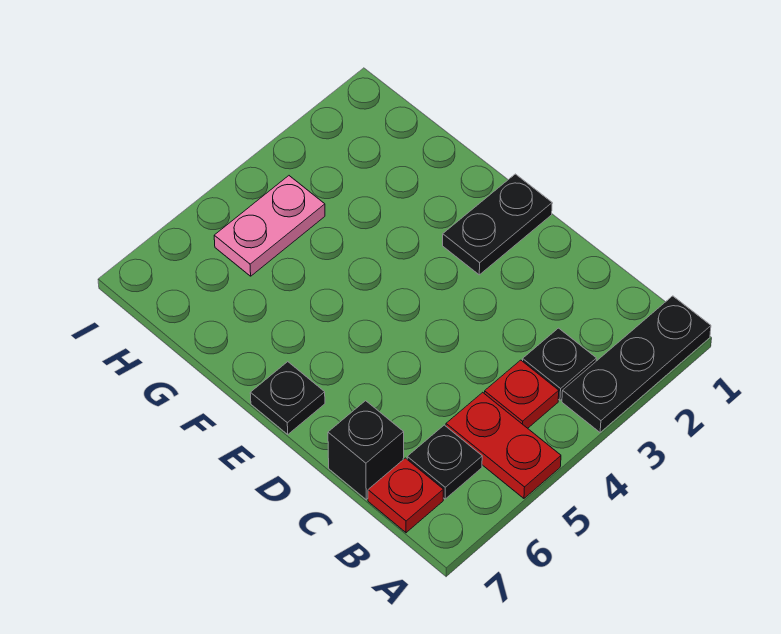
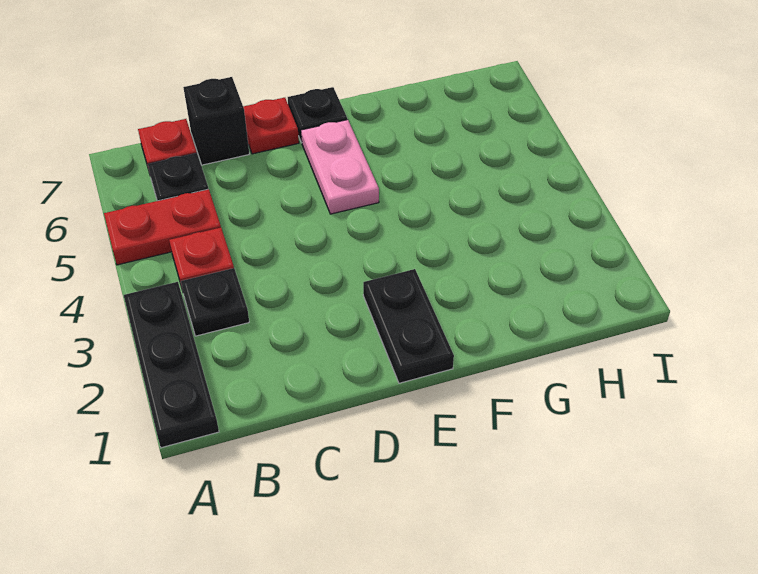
none -> red plate D7 level 1
pink plate H4:H5 level 1 -> pink plate E5:E6 level 1

